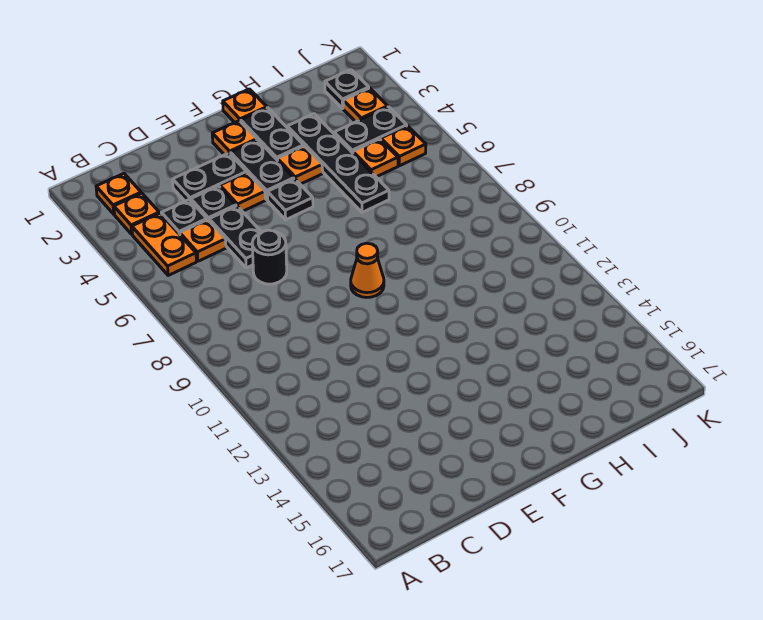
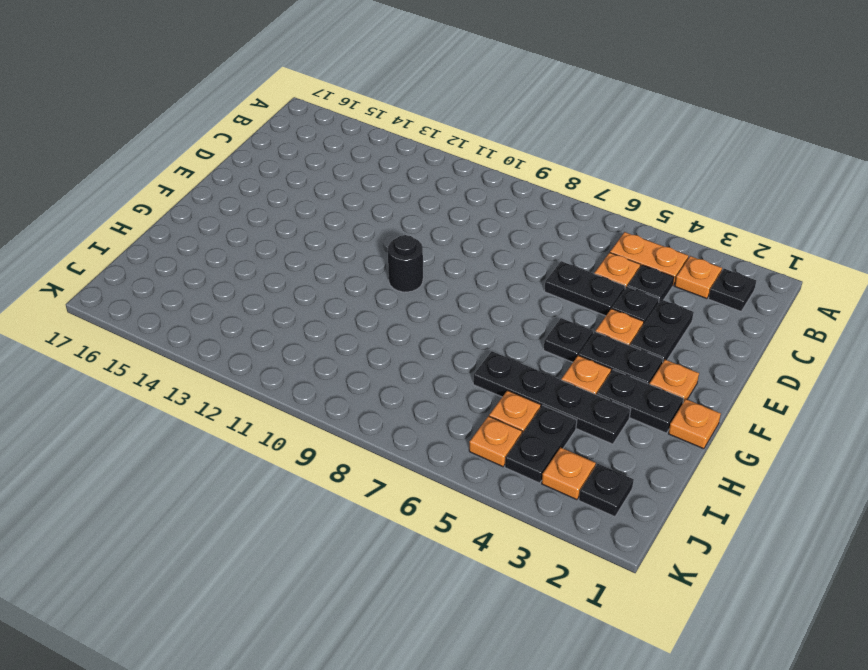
orange plate B2 level 1 -> black plate B2 level 1
black round brick D7 level 1 -> black round brick F10 level 1
orange cone F9 level 1 -> none

